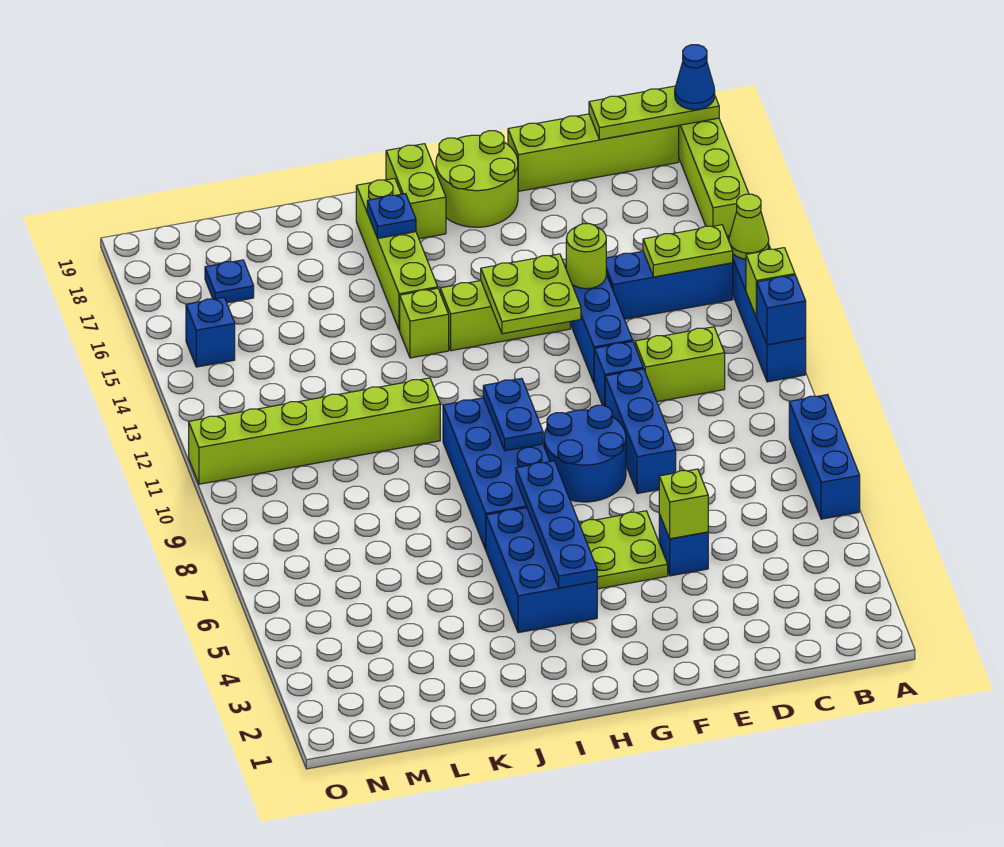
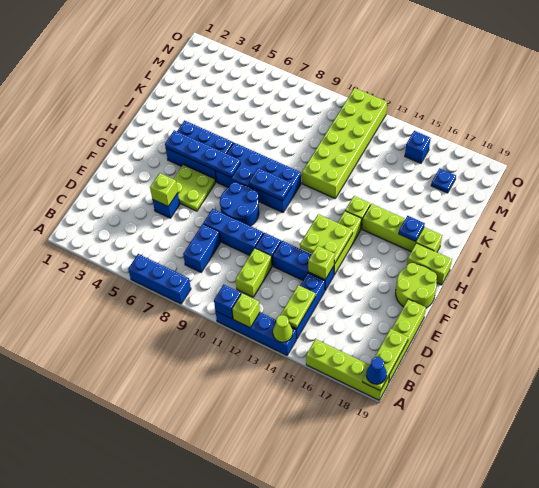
none -> blue brick C8:D8 level 1
lime round brick E14 level 2 -> lime brick E14 level 2
lime brick J11:O11 level 1 -> lime brick J11:O12 level 1

